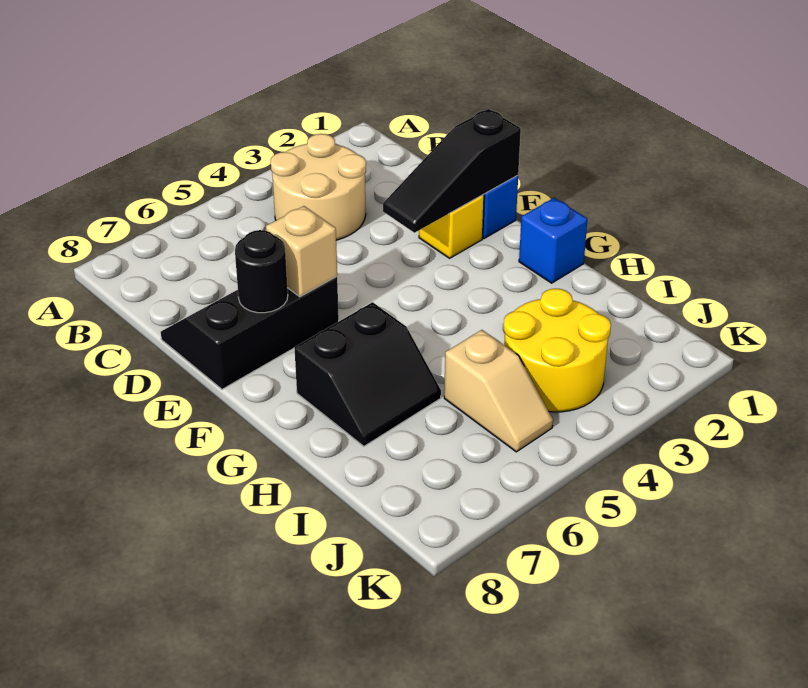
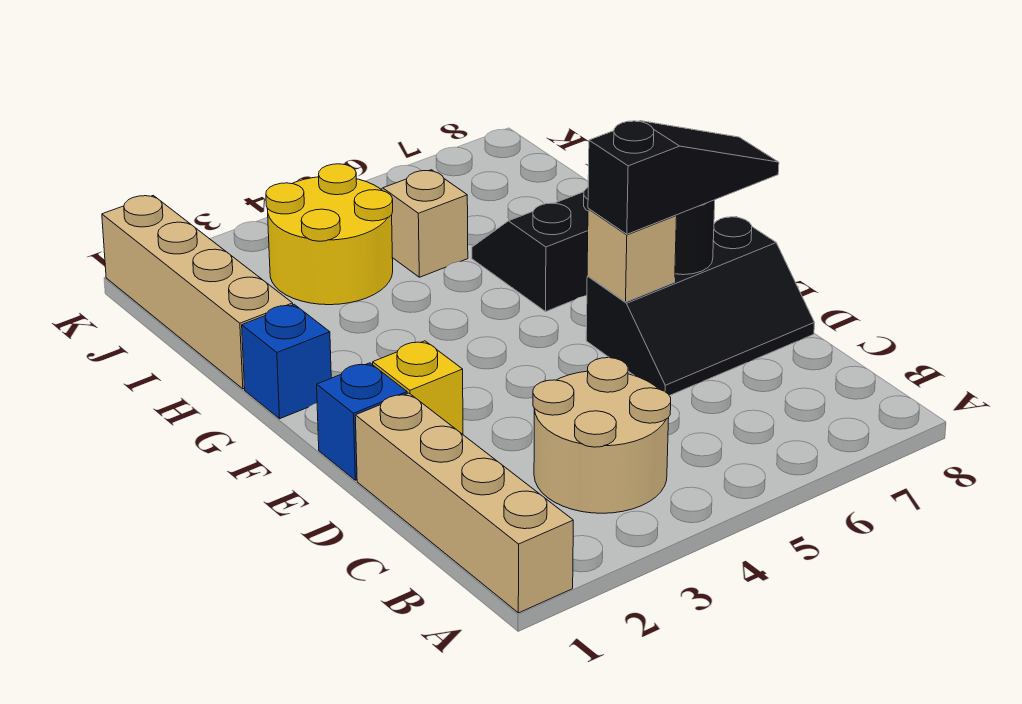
none -> tan brick A1:D1 level 1
black slope E1:E3 level 2 top 1 -> black slope E6:E8 level 3 top 6
none -> tan brick H1:K1 level 1

